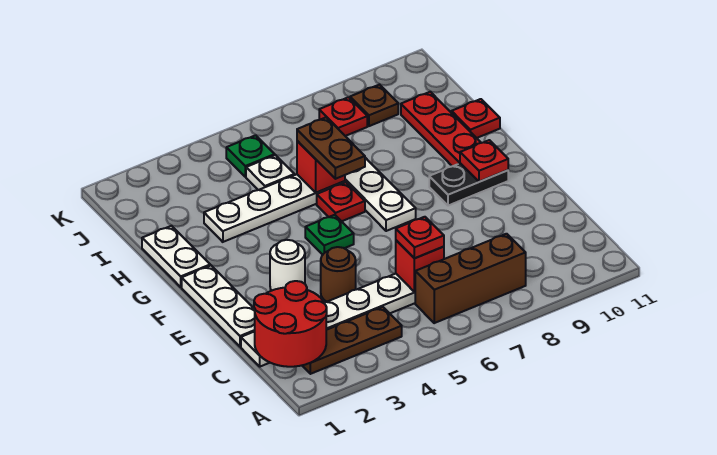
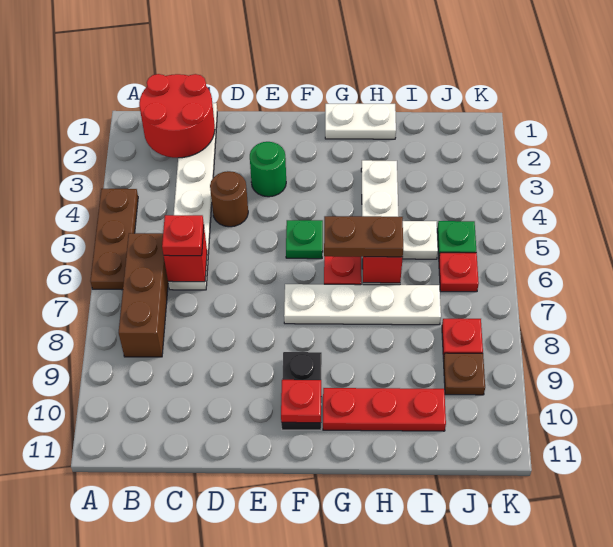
brown plate B2:B4 level 1 -> brown plate A4:A6 level 1
white plate D1:F1 level 1 -> none
white round brick E3 level 1 -> green round brick E3 level 1
red plate H11 level 1 -> red plate J6 level 1

